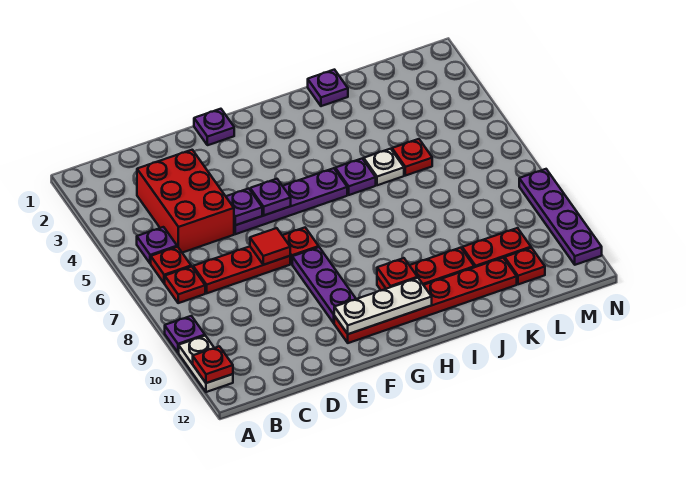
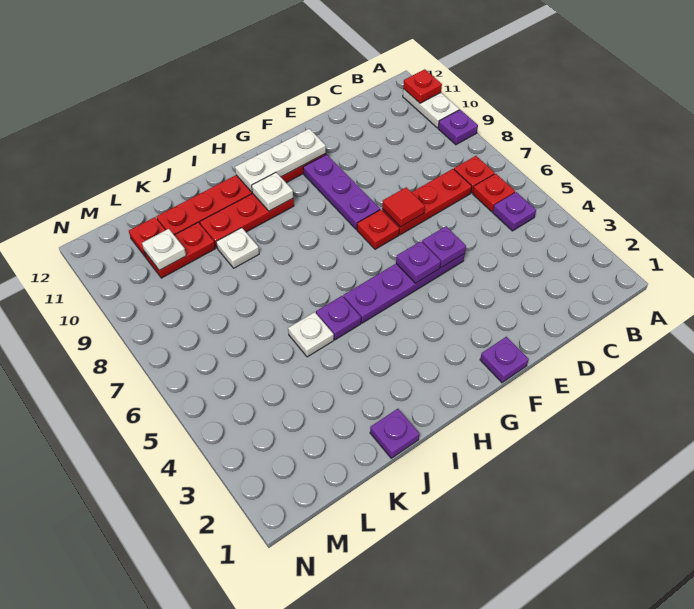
red brick C3:D5 level 1 -> none
red plate H10 level 2 -> white plate H10 level 2
none -> white plate J9 level 1
red plate K5 level 1 -> none
none -> white plate L10 level 2
purple plate N8:N11 level 1 -> none

